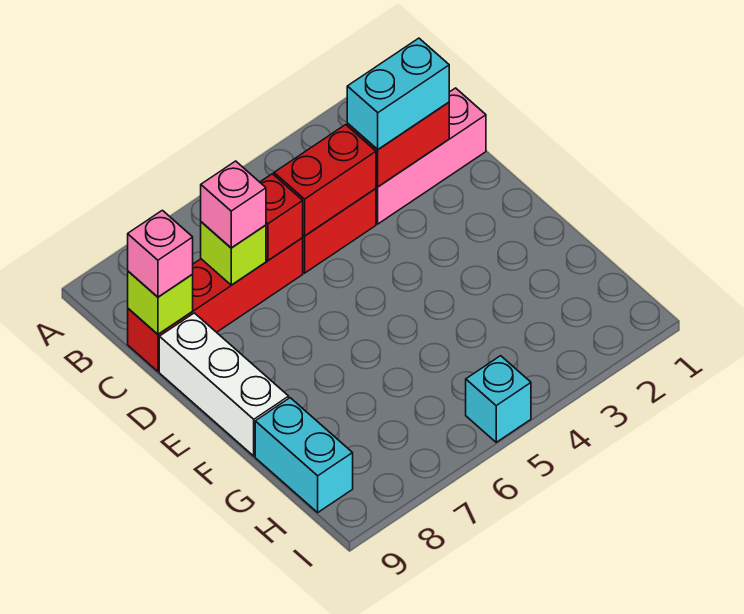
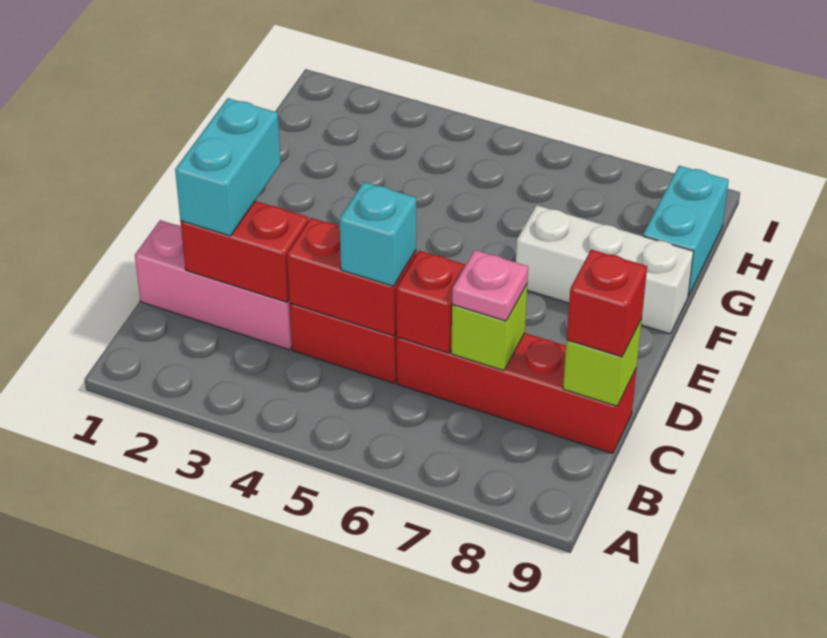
cyan brick C2:C3 level 3 -> cyan brick C2:D2 level 3
pink brick C7 level 3 -> pink plate C7 level 3
pink brick C9 level 3 -> red brick C9 level 3
white brick D9:F9 level 1 -> white brick F7:F9 level 1
cyan brick I5 level 1 -> cyan brick C5 level 3

